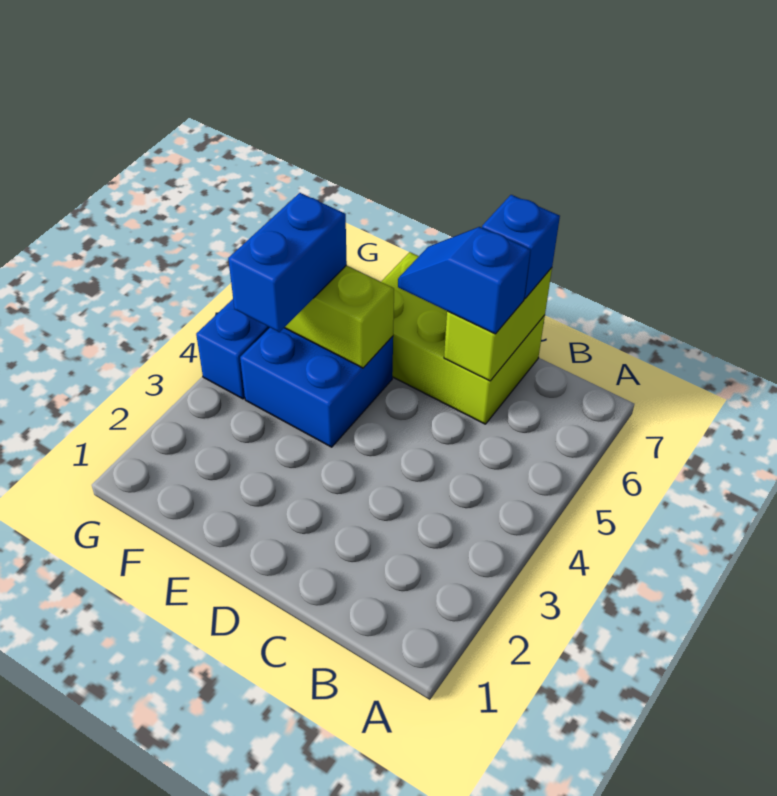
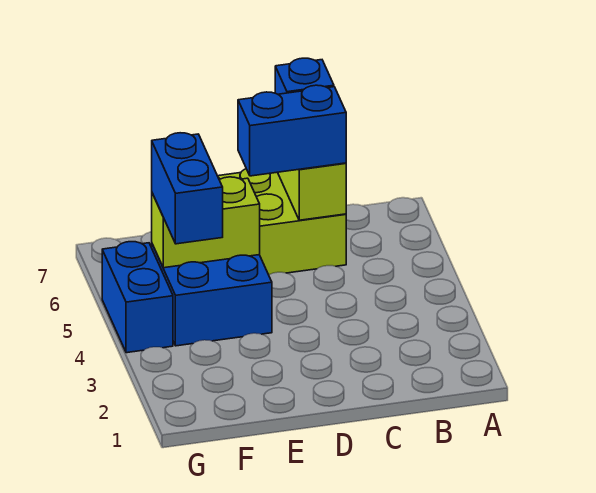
blue slope C6:D6 level 3 top C -> blue brick C6:D6 level 3

